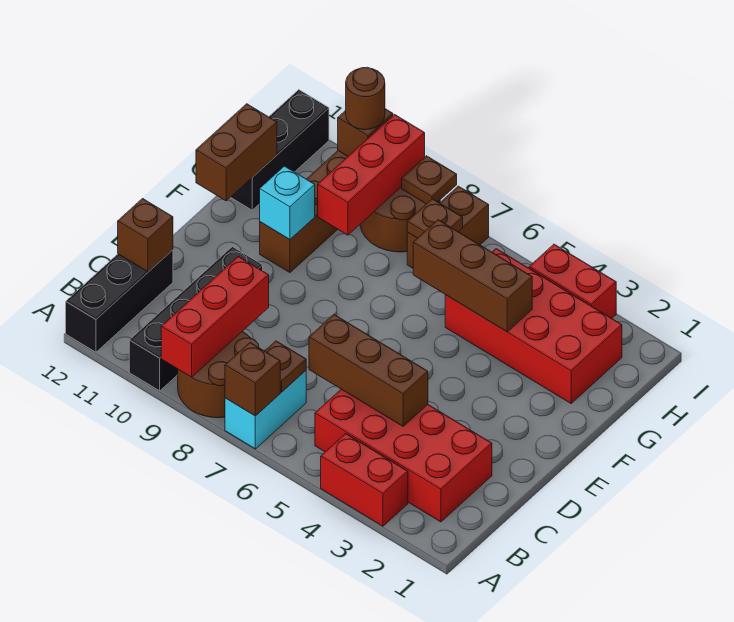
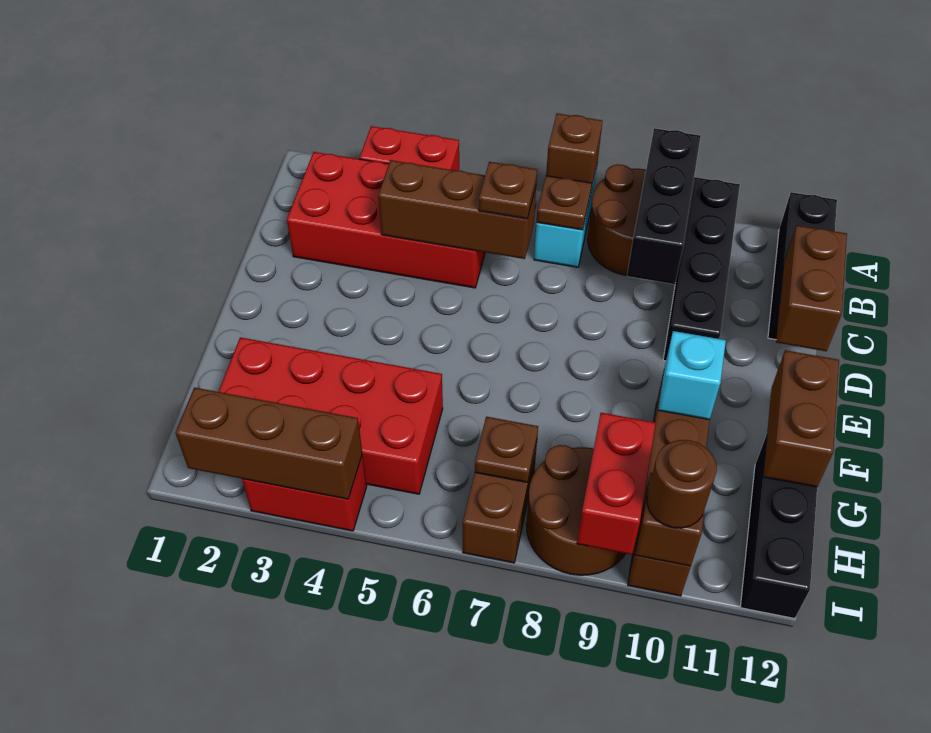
red brick A9:C9 level 2 -> black brick A9:C9 level 2
brown brick C12 level 2 -> brown brick C12:D12 level 2
brown brick G4:G6 level 2 -> brown brick I2:I4 level 2
red brick G9:I9 level 2 -> red brick H9:I9 level 2
brown plate I8 level 2 -> brown plate C6 level 3

